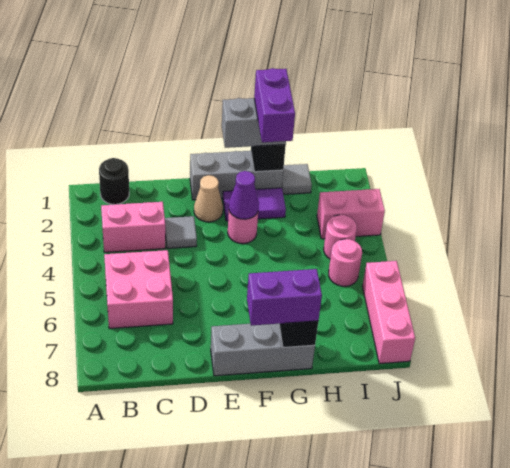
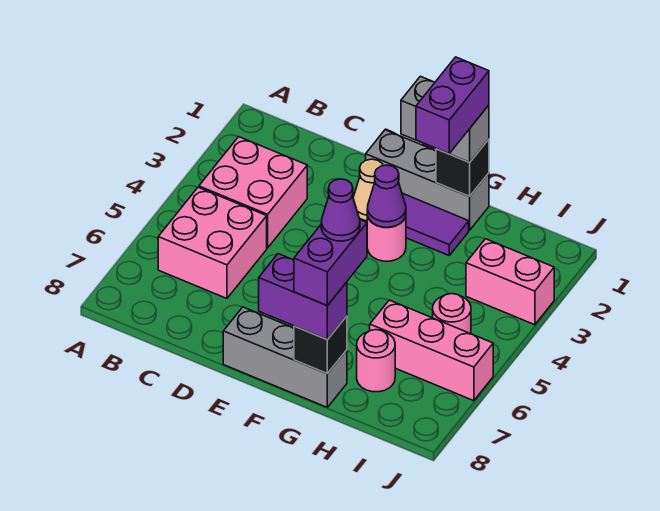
black round brick B1 level 1 -> none
pink brick B3:C3 level 1 -> pink brick B3:C4 level 1
grey tile D3 level 1 -> none
none -> purple brick G7:G8 level 4
none -> purple cone G7 level 5
grey tile H1 level 1 -> none
pink round brick I4 level 1 -> pink round brick H7 level 1
pink brick J6:J8 level 1 -> pink brick H6:J6 level 1

